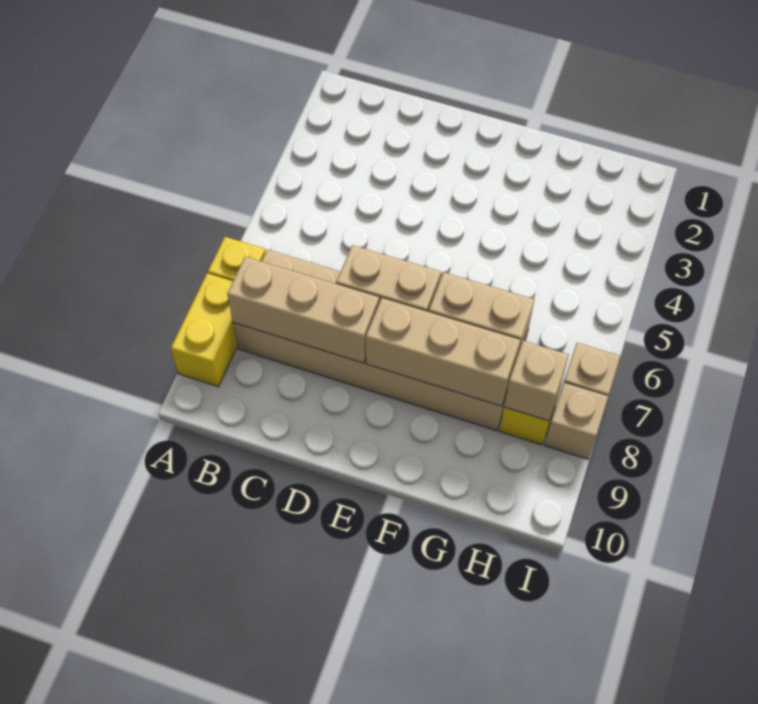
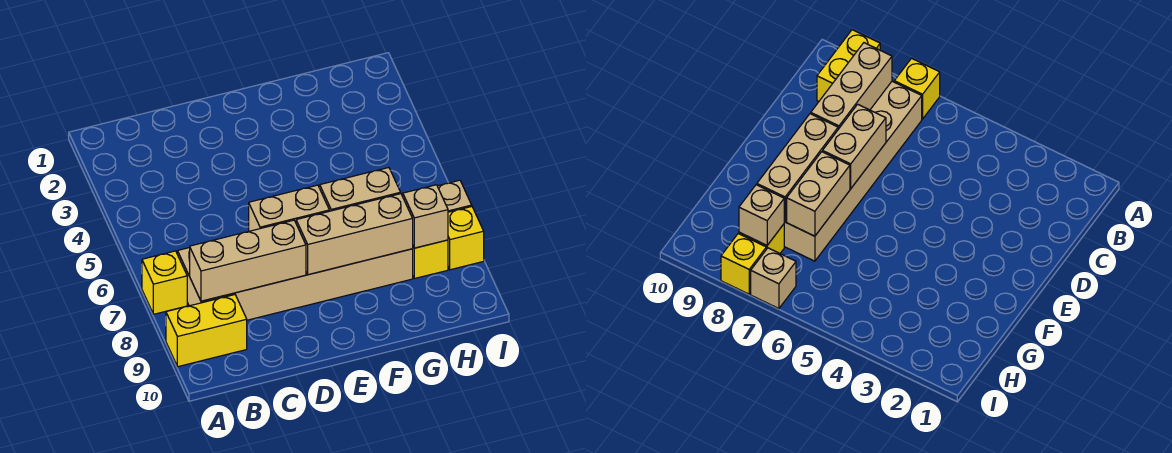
yellow brick A8:A9 level 1 -> yellow brick A9:B9 level 1
tan brick I8 level 1 -> yellow brick I8 level 1

